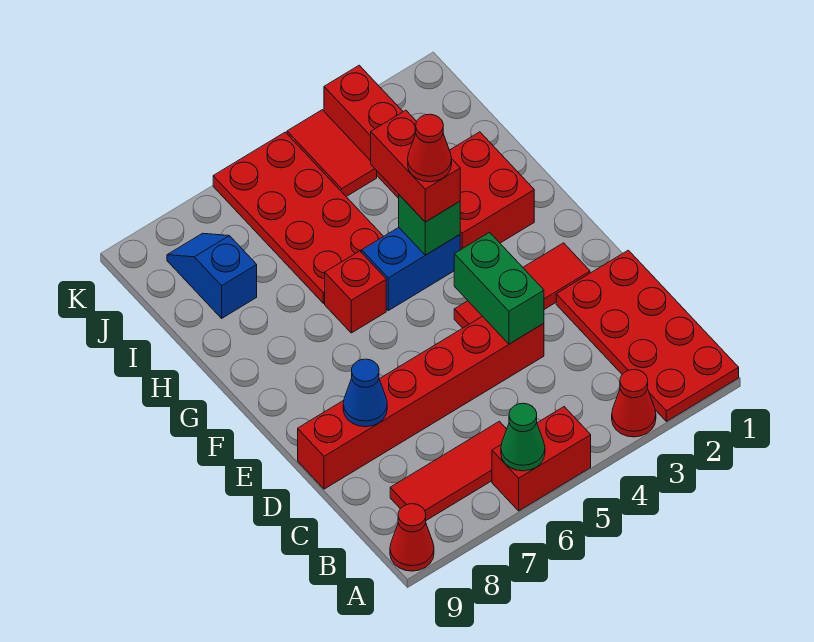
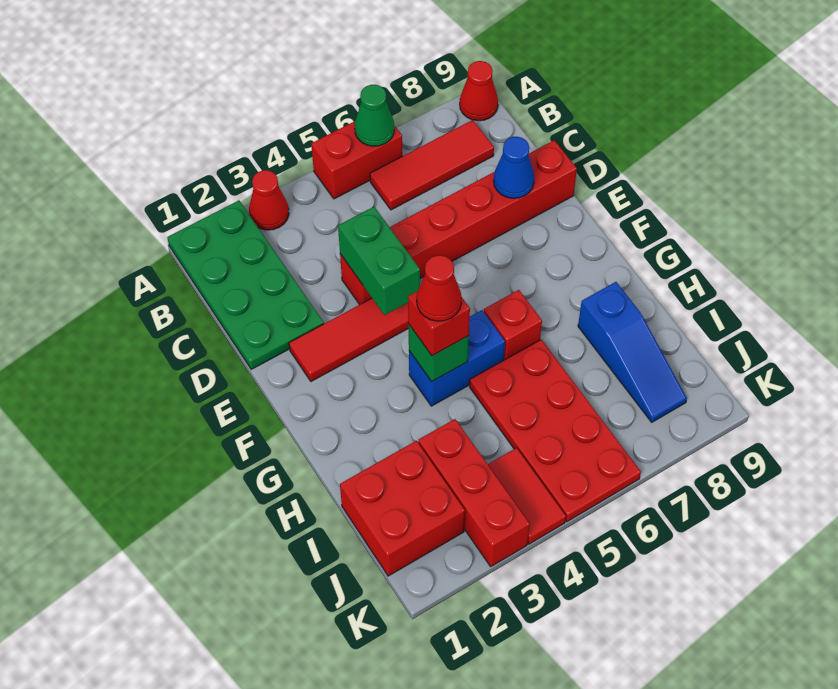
red plate A1:D2 level 1 -> green plate A1:D2 level 1
red brick G2:H3 level 1 -> red brick I1:J2 level 1
red brick G4:H4 level 3 -> red brick G4 level 3
blue slope I8:J8 level 1 top I -> blue slope H8:J8 level 1 top H

